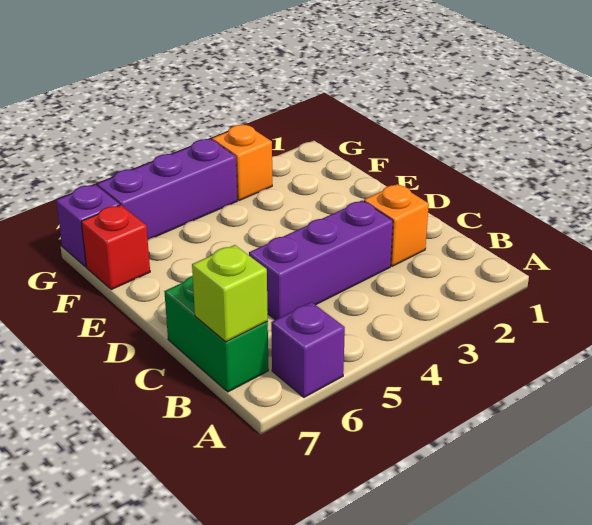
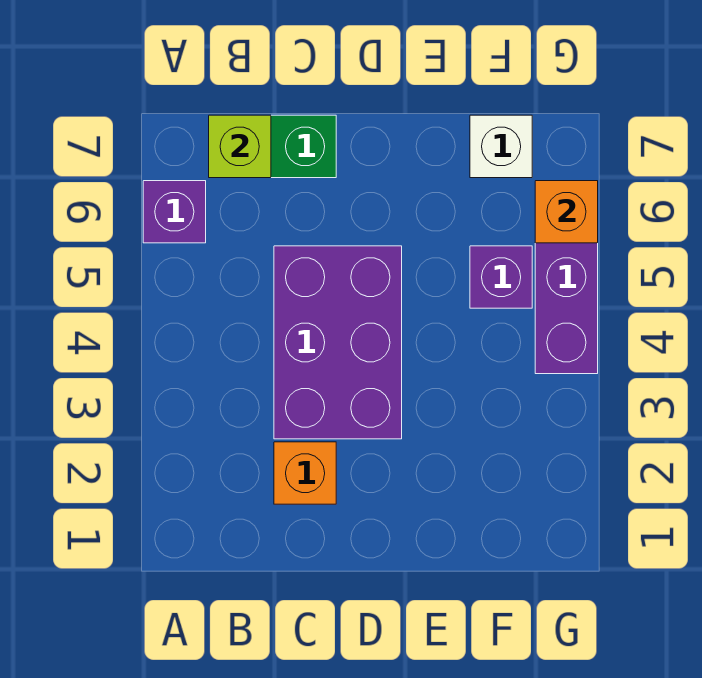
purple brick C3:C5 level 1 -> purple brick C3:D5 level 1
red brick F7 level 1 -> white brick F7 level 1
orange brick G3 level 1 -> orange brick G6 level 2
purple brick G7 level 1 -> purple brick F5 level 1

